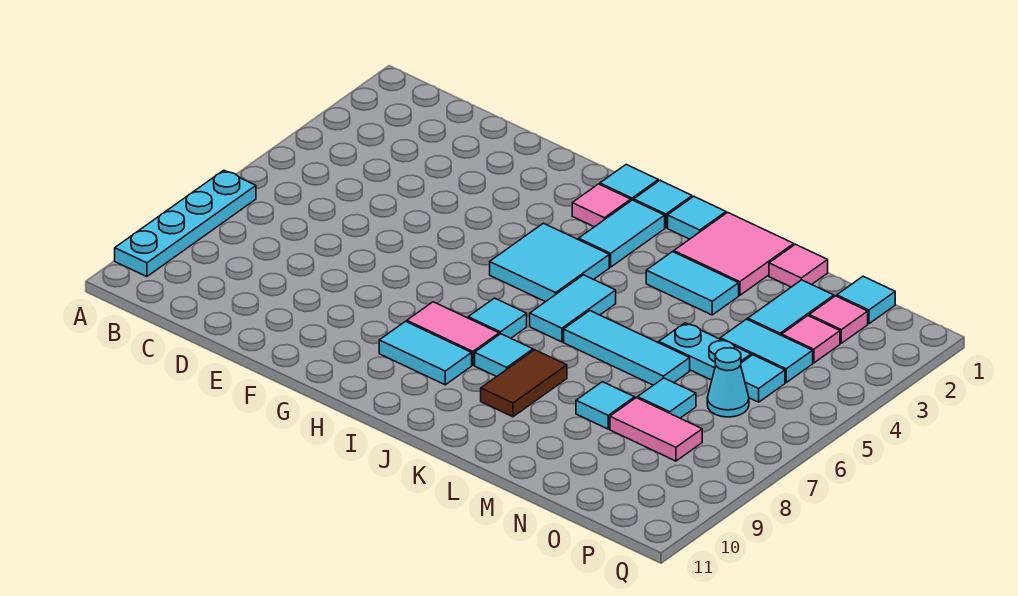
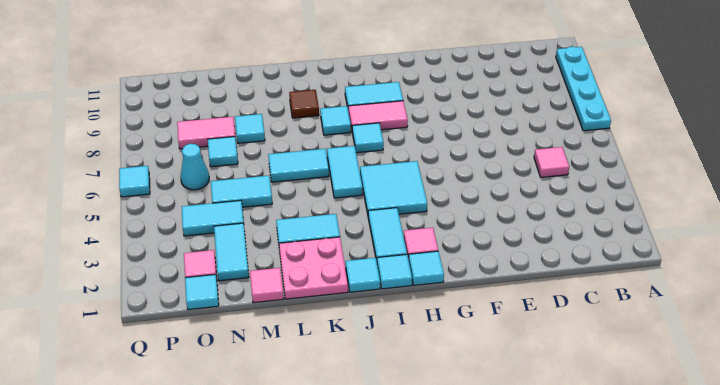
pink tile K1:L2 level 1 -> pink plate K1:L2 level 1
cyan tile K6:M6 level 1 -> cyan tile K6:L6 level 1
brown tile K8:K9 level 1 -> brown tile K9 level 1
cyan plate M5:N5 level 1 -> cyan tile M5:N5 level 1
pink tile O3 level 1 -> pink tile C5 level 1
cyan tile O5 level 1 -> cyan tile Q6 level 1

